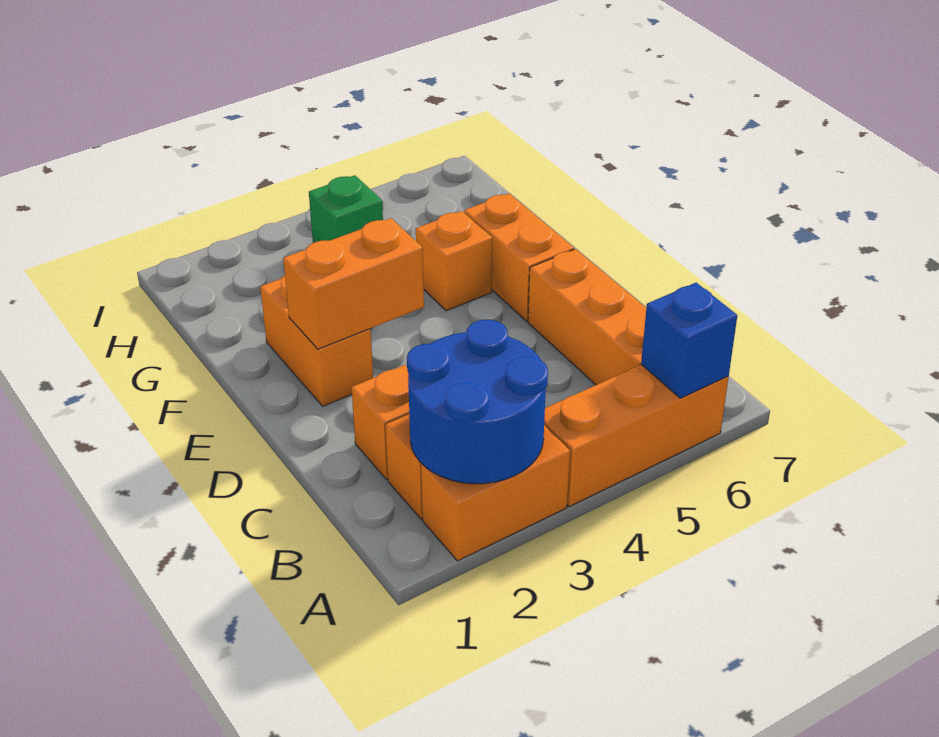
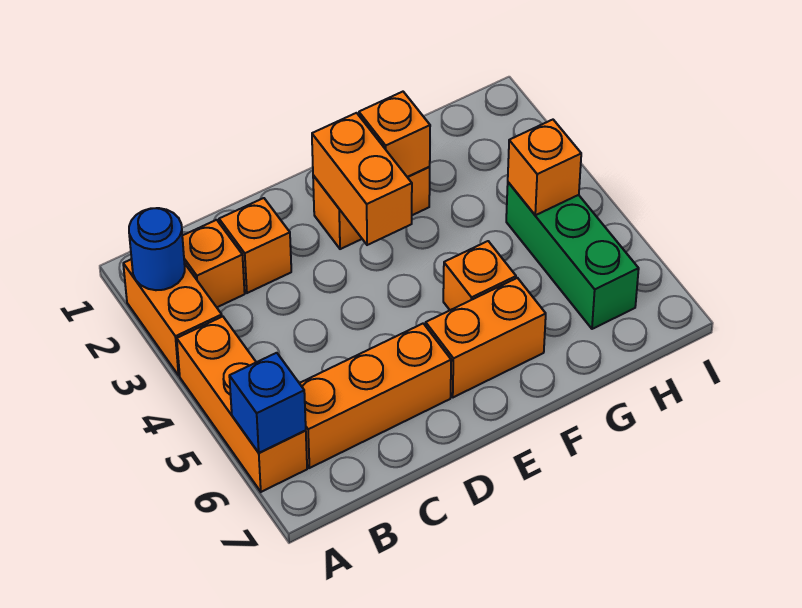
blue round brick A2:B3 level 2 -> blue round brick A2 level 2
none -> orange brick F2 level 2
green brick H4 level 1 -> green brick H4:H6 level 1
none -> orange brick H4 level 2

